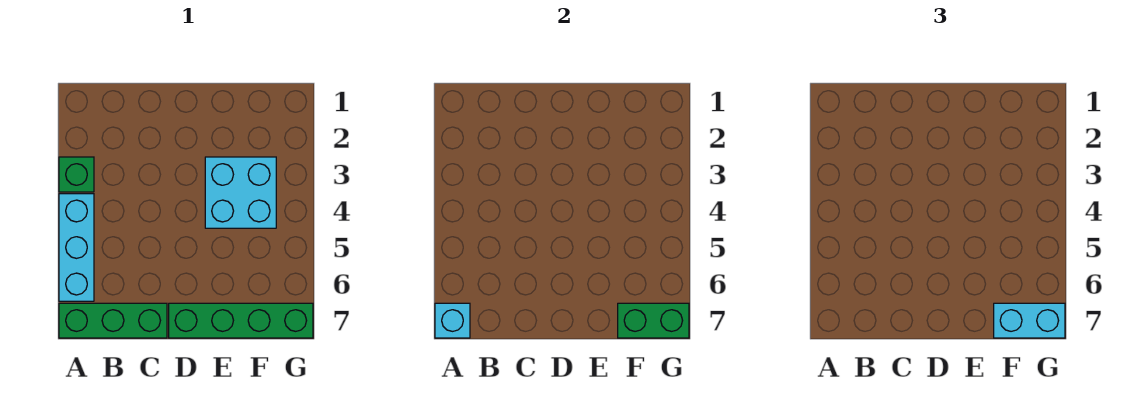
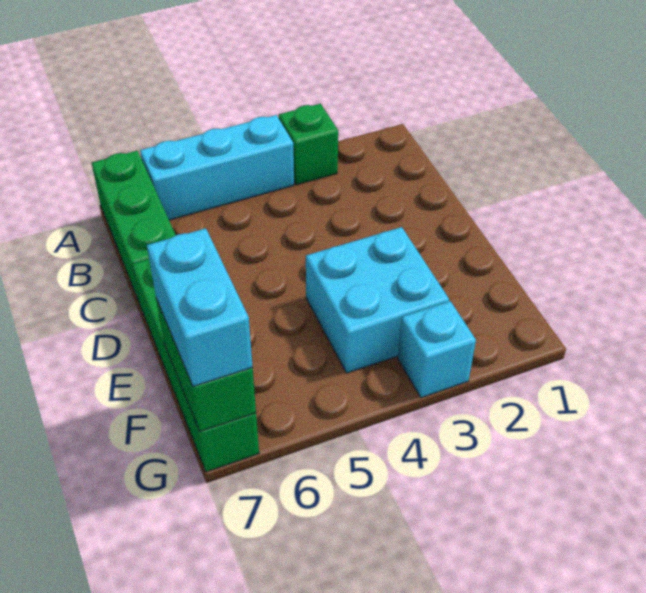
cyan brick A7 level 2 -> cyan brick G3 level 1

